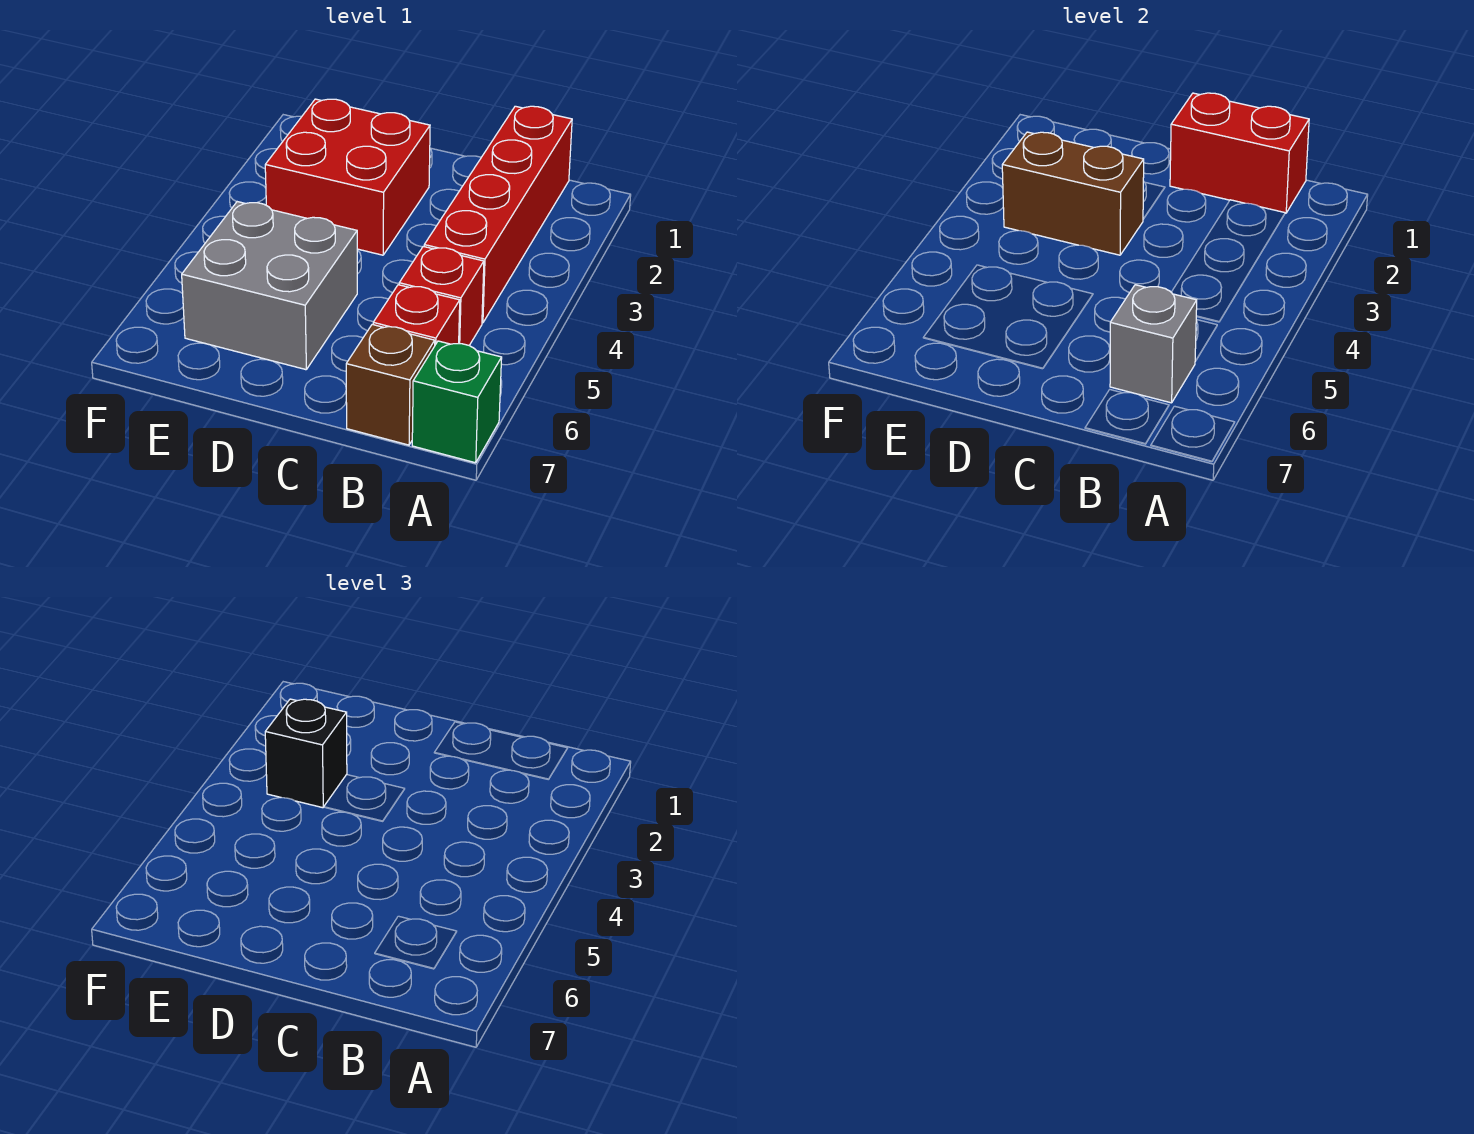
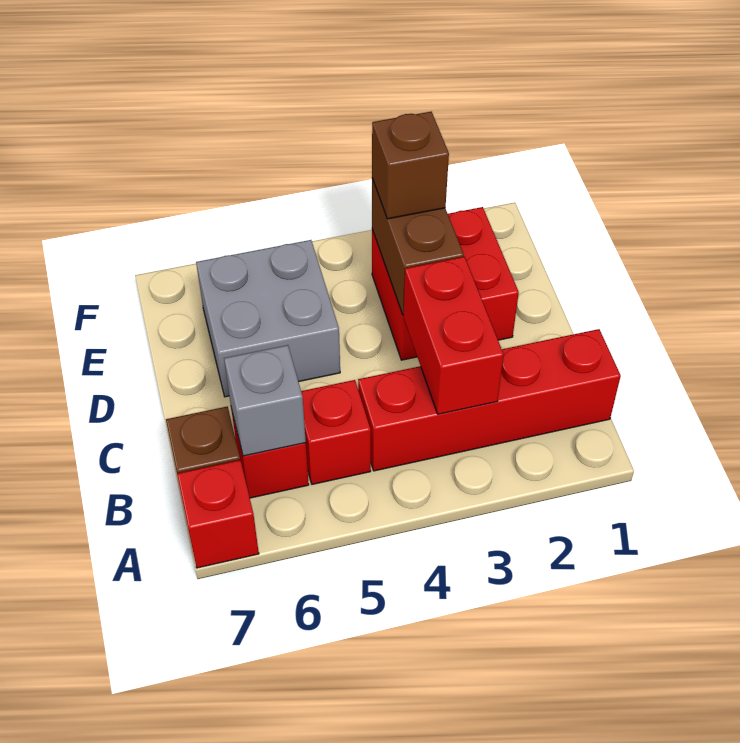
green brick A7 level 1 -> red brick A7 level 1
red brick B1:C1 level 2 -> red brick B3:C3 level 2
black brick E3 level 3 -> brown brick E3 level 3

